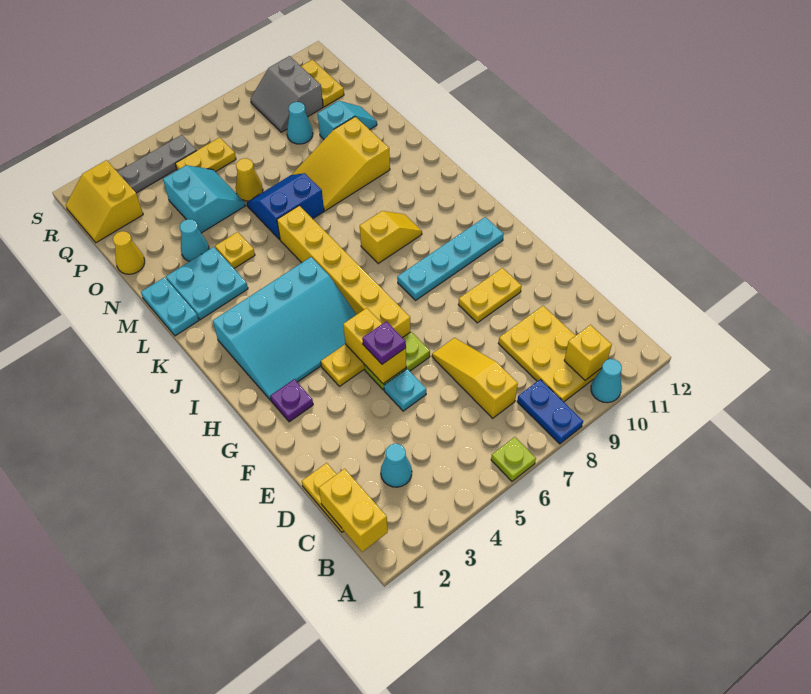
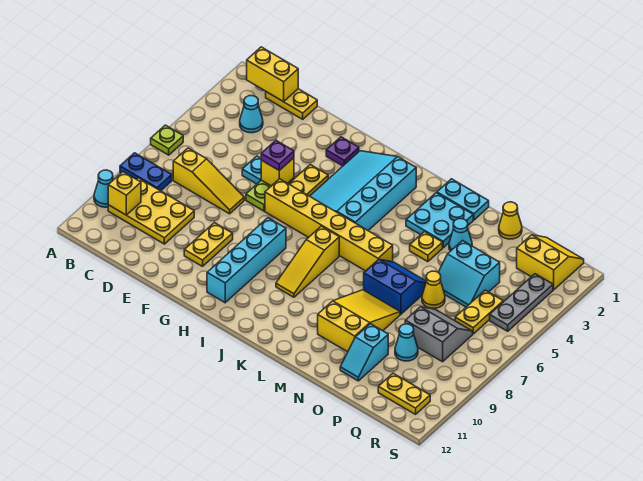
yellow brick F5:G5 level 2 -> yellow brick F5 level 2
cyan plate H8:H11 level 1 -> cyan brick H8:H11 level 1
yellow slope J8:J9 level 1 top 8 -> yellow slope J7:J9 level 1 top 7
blue slope M6:N7 level 1 top M -> blue slope M6:N7 level 1 top 7
grey slope Q9:R10 level 1 top 10 -> grey slope P7:Q8 level 1 top 8

